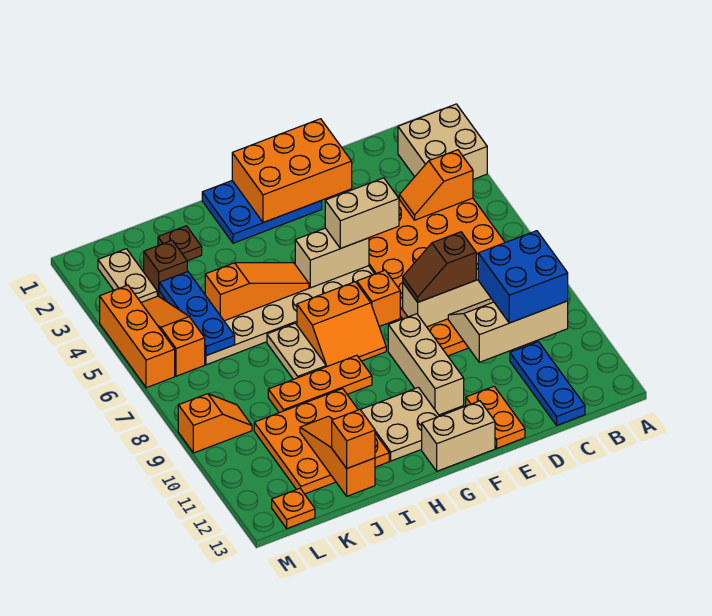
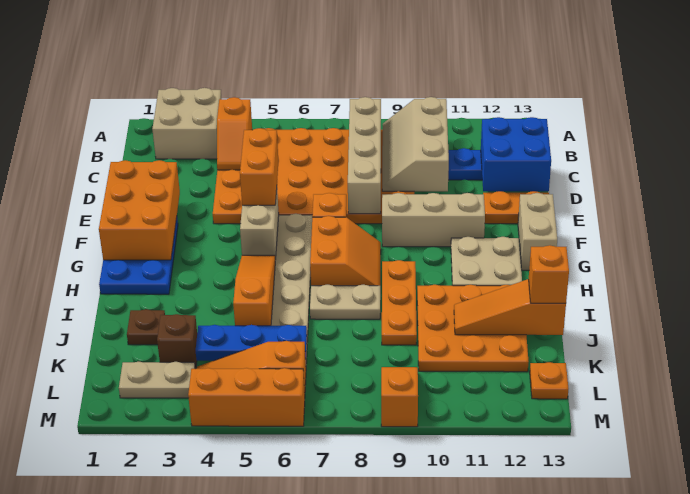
blue brick B9:C10 level 3 -> blue brick C12:D13 level 2
brown slope D8:E8 level 3 top D -> none
tan brick E5:F5 level 3 -> orange brick E5:F5 level 3

